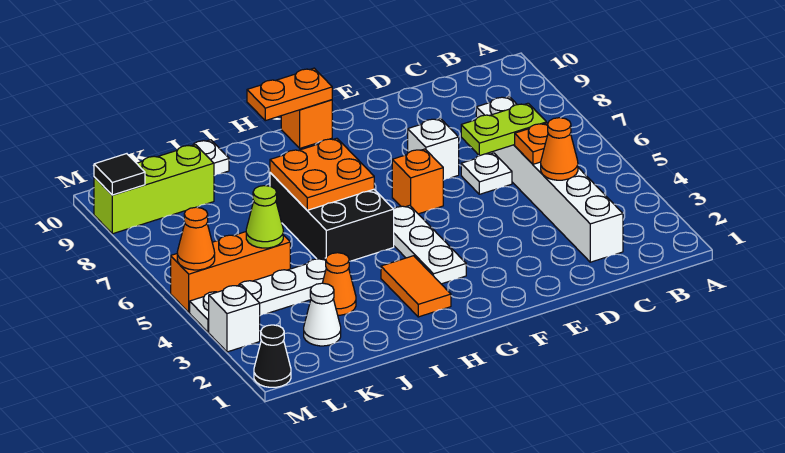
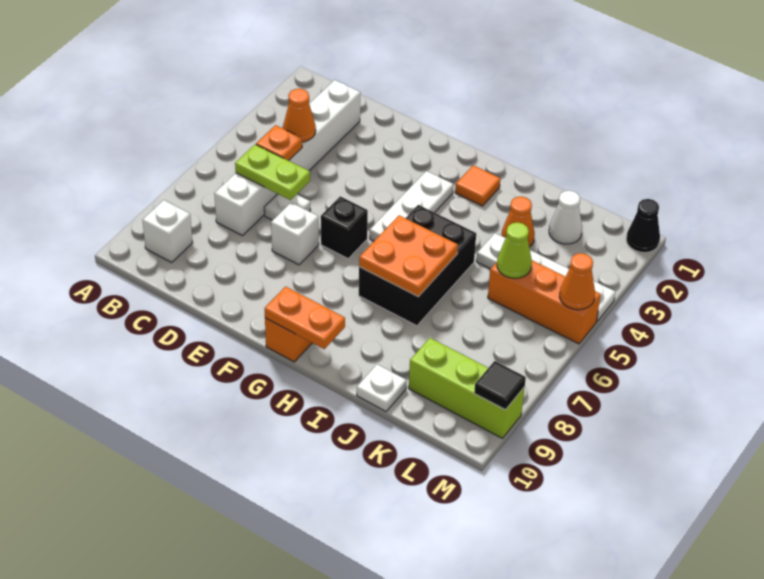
orange brick F6 level 1 -> black brick F6 level 1
orange tile H2:H3 level 1 -> orange tile H2 level 1
white brick M3 level 1 -> white brick B9 level 1

